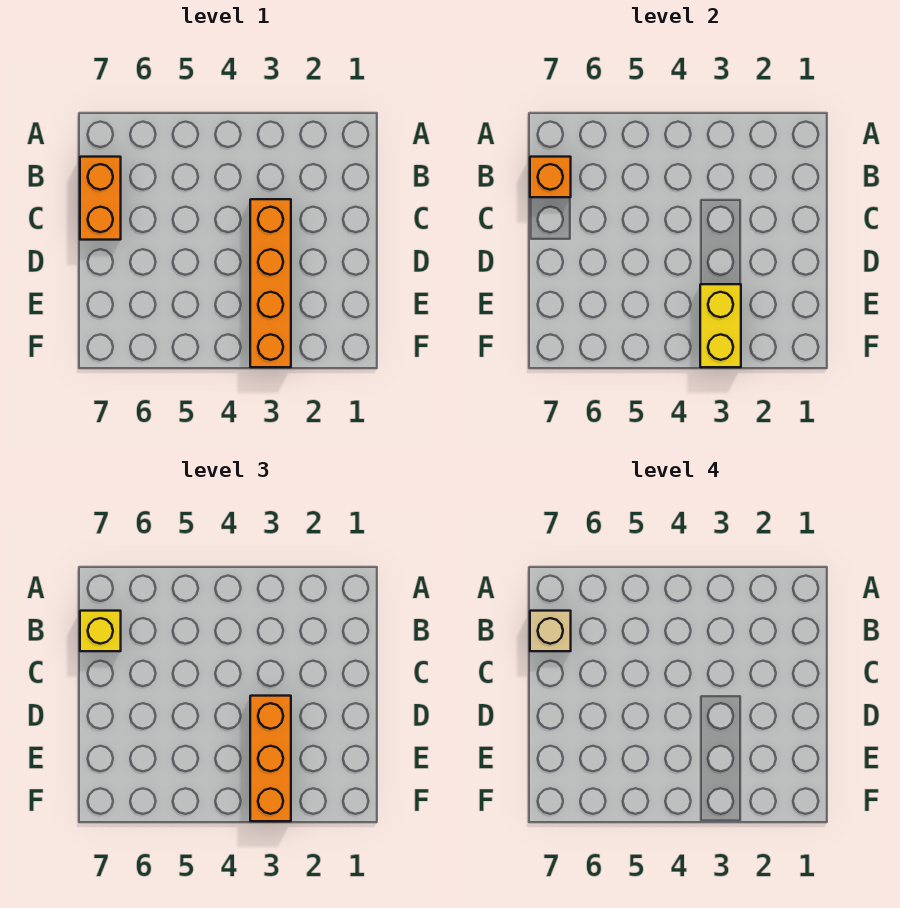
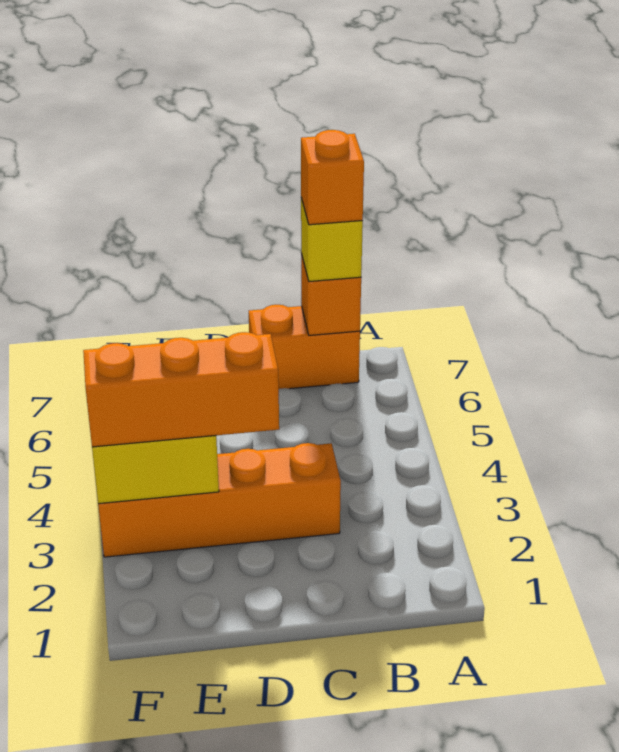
tan brick B7 level 4 -> orange brick B7 level 4

